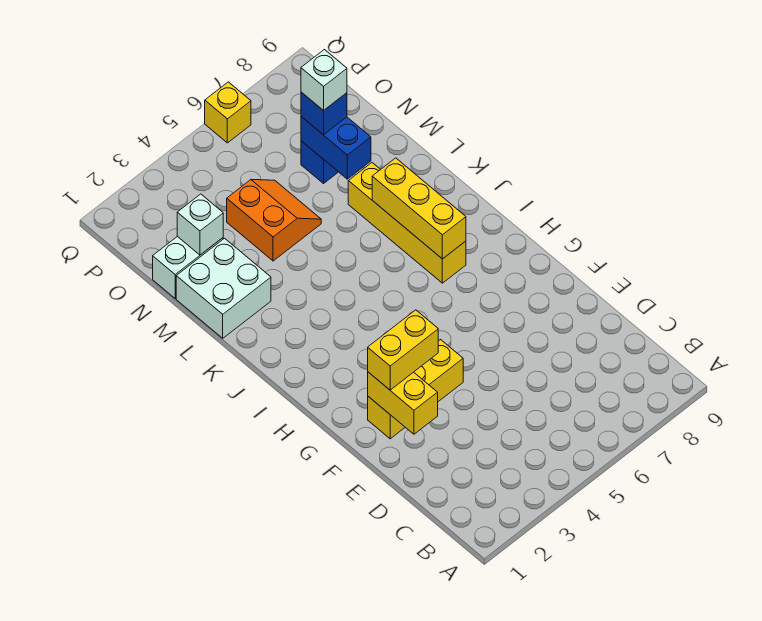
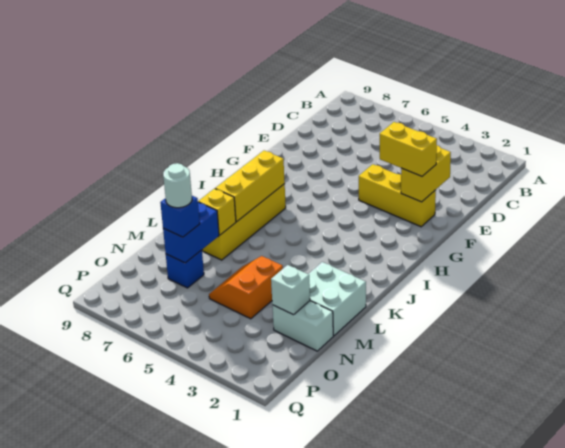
white brick N7 level 4 -> white round brick N7 level 4
yellow brick Q6 level 1 -> yellow brick L7 level 2

